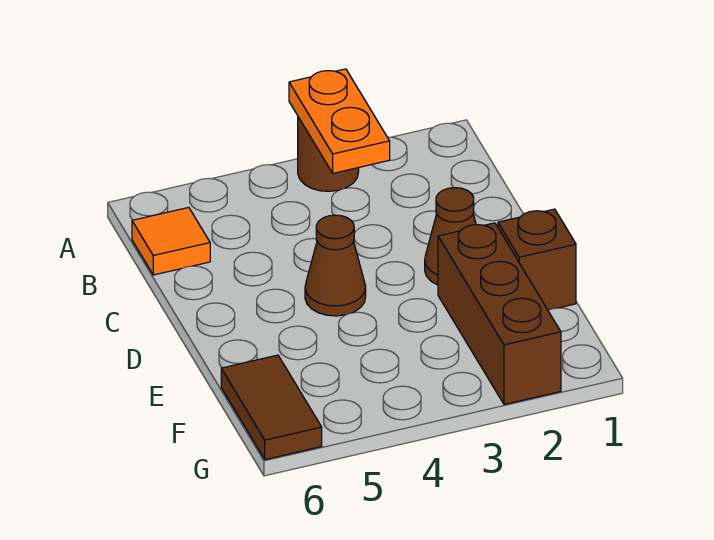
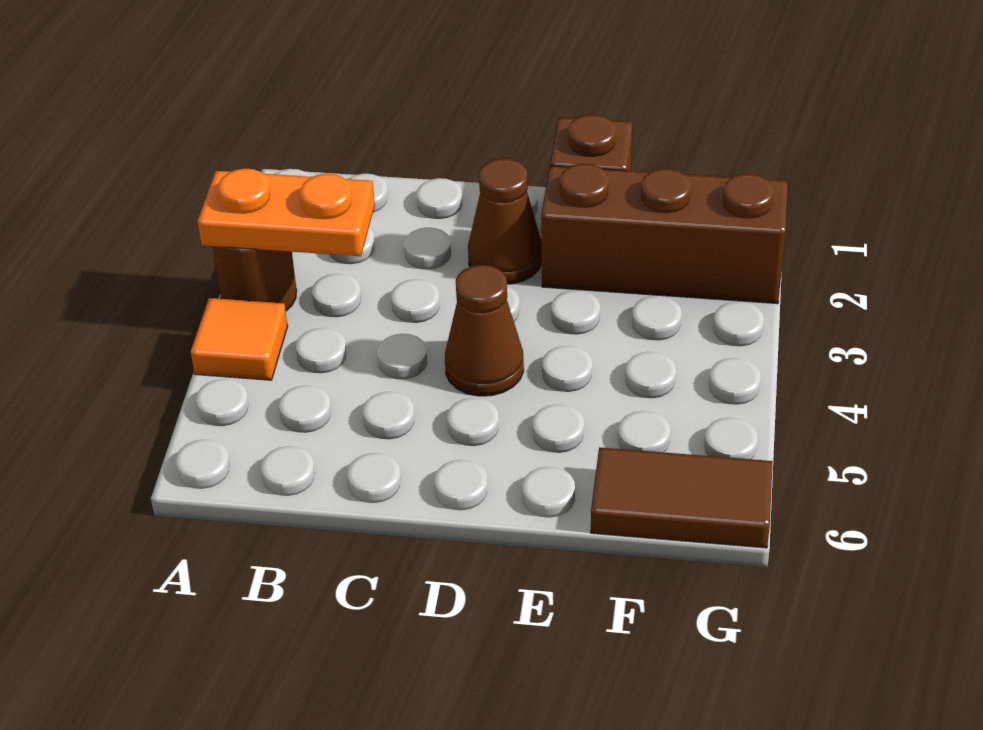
orange tile B6 level 1 -> orange tile A4 level 1

